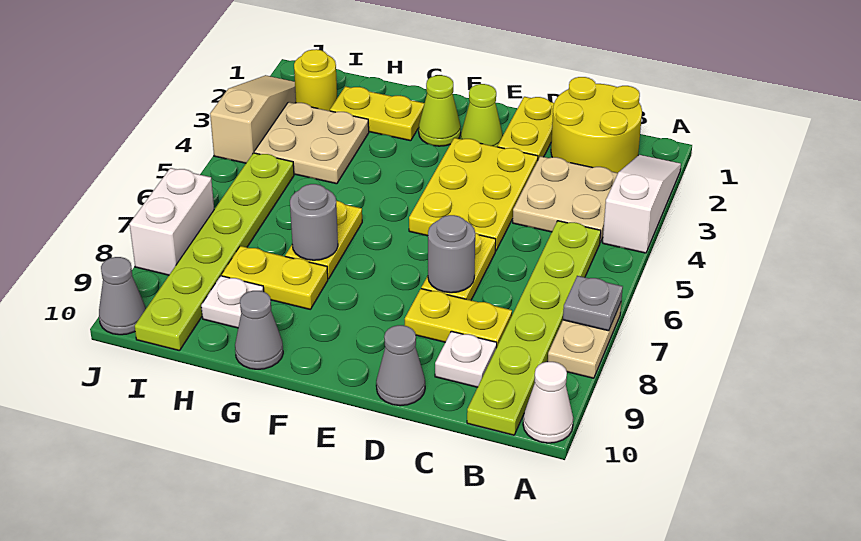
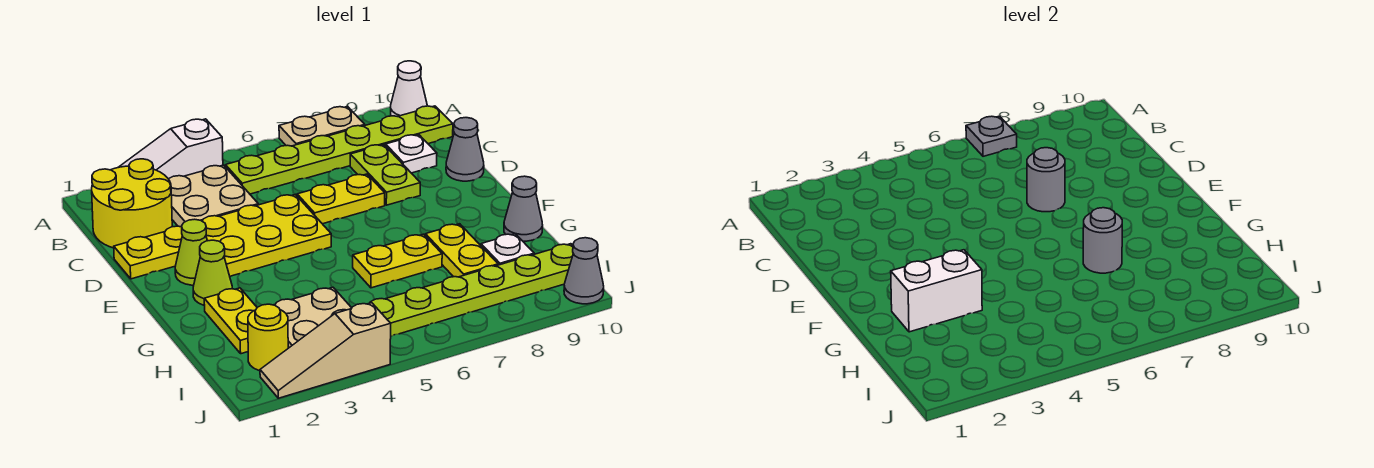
yellow plate C8:D8 level 1 -> lime plate C8:D8 level 1
white brick J7:J8 level 1 -> white brick G2:G3 level 2

